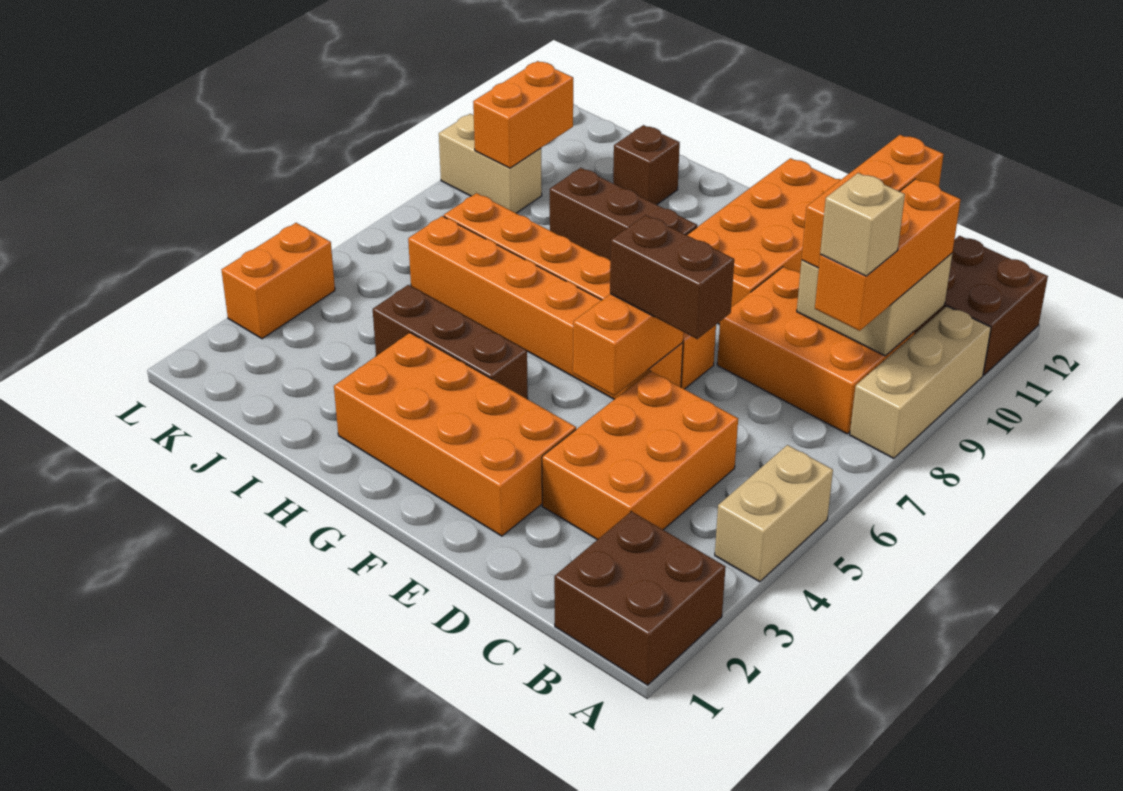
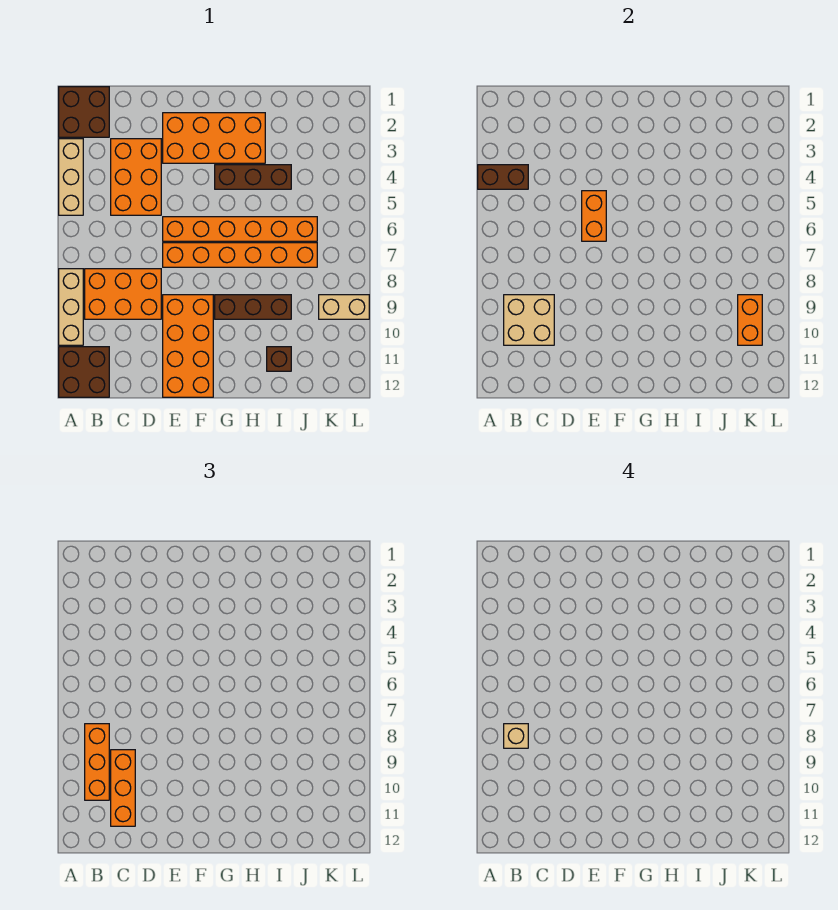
tan brick A4:A5 level 1 -> tan brick A3:A5 level 1
brown brick D6:E6 level 3 -> brown brick A4:B4 level 2
orange brick L3:L4 level 1 -> none

